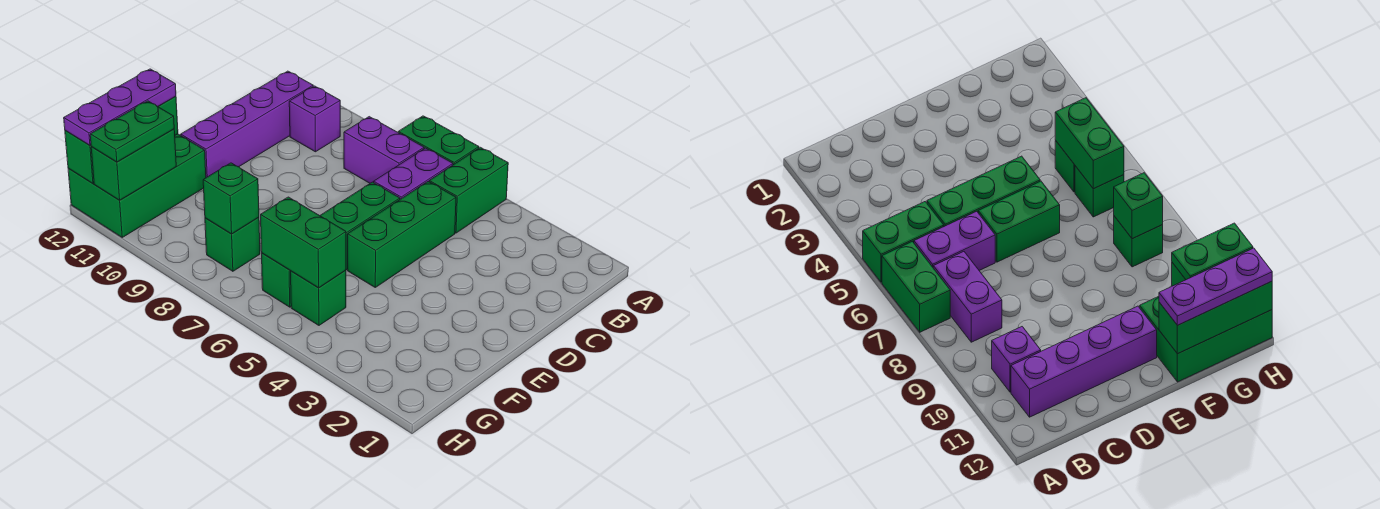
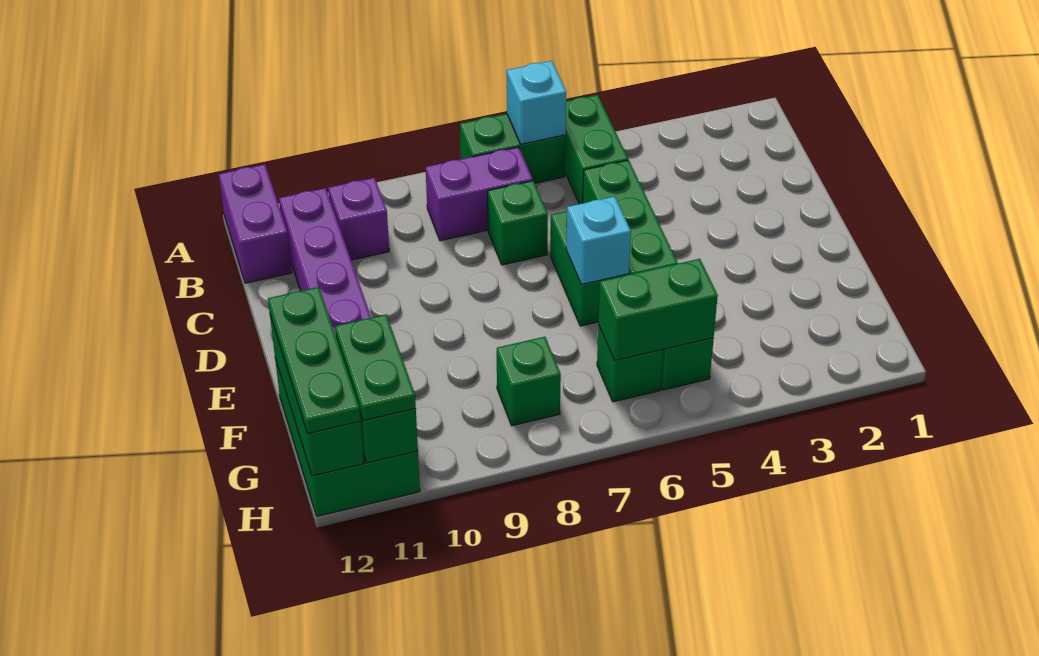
none -> cyan brick A6 level 2
purple brick B6:C6 level 1 -> purple brick A12:B12 level 1
none -> cyan brick E6 level 2
purple plate F12:H12 level 3 -> green plate F12:H12 level 3
green brick G8 level 2 -> green brick C7 level 1

